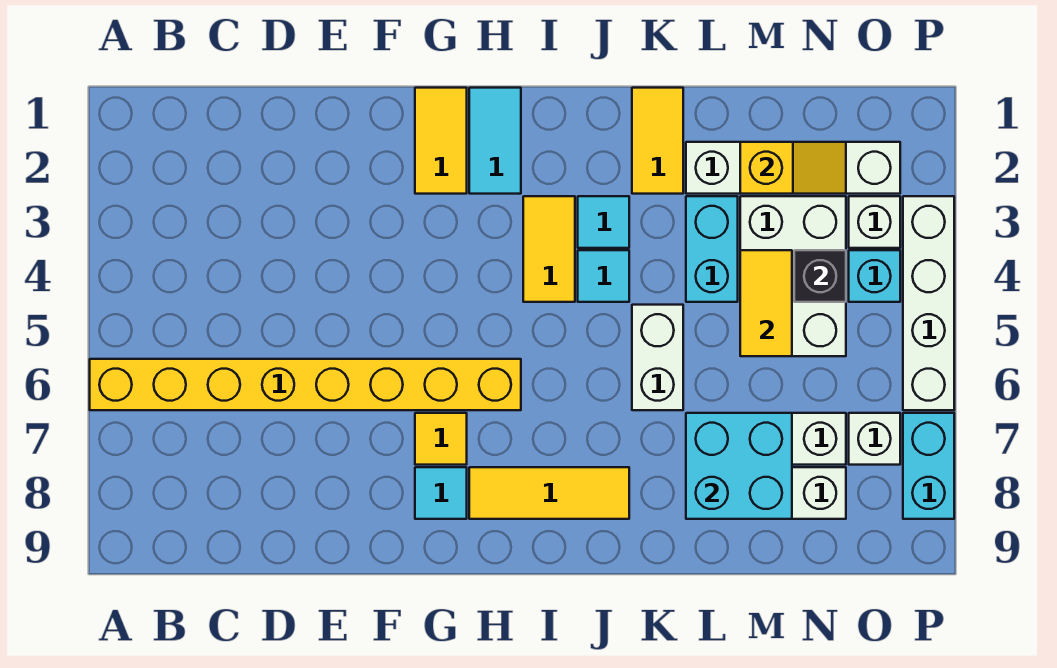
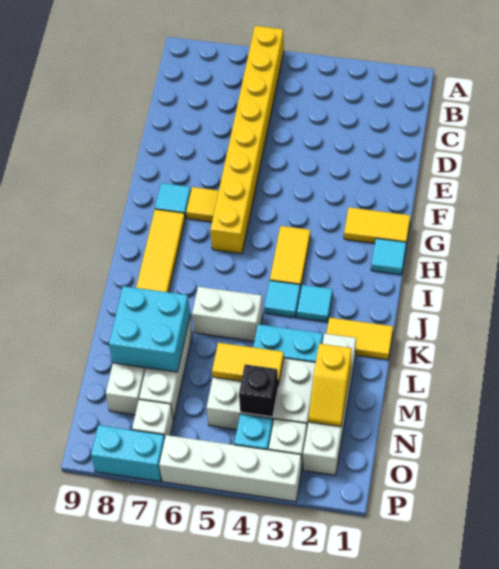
cyan tile H1:H2 level 1 -> cyan tile H1 level 1
yellow tile I3:I4 level 1 -> yellow tile H4:I4 level 1

